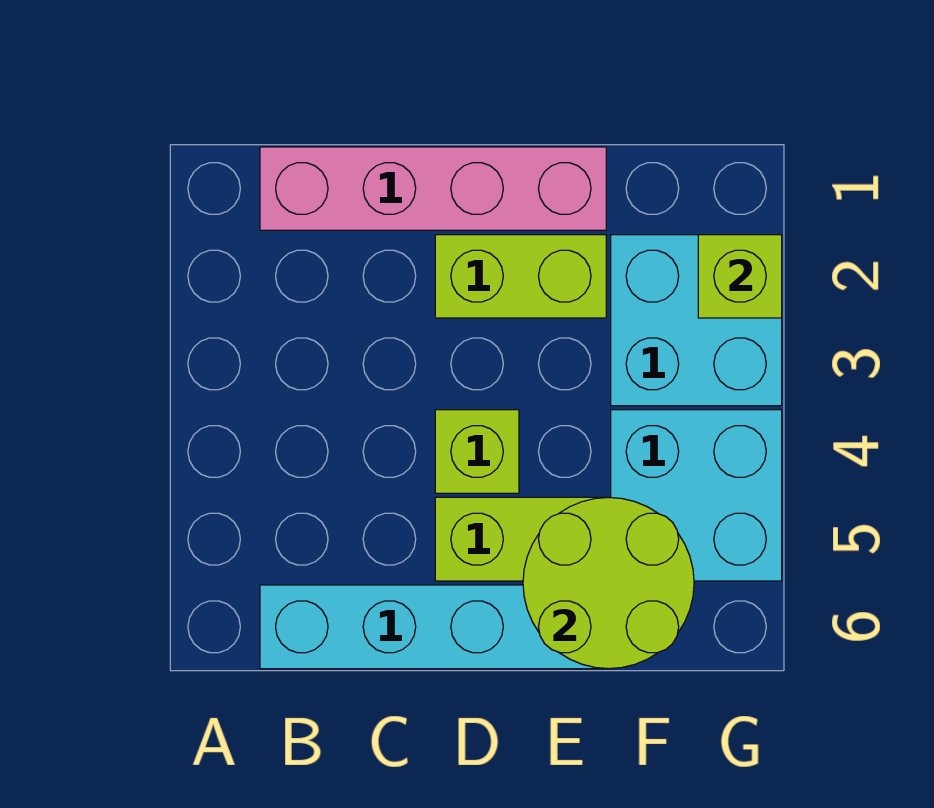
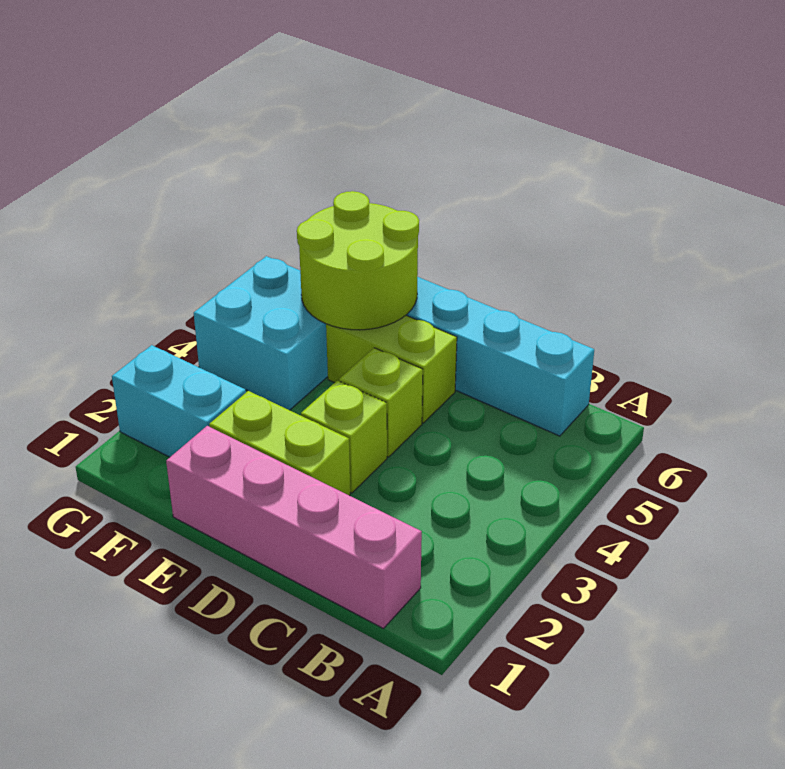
cyan brick F2:G3 level 1 -> cyan brick F2:G2 level 1
lime brick G2 level 2 -> lime brick D3 level 1

